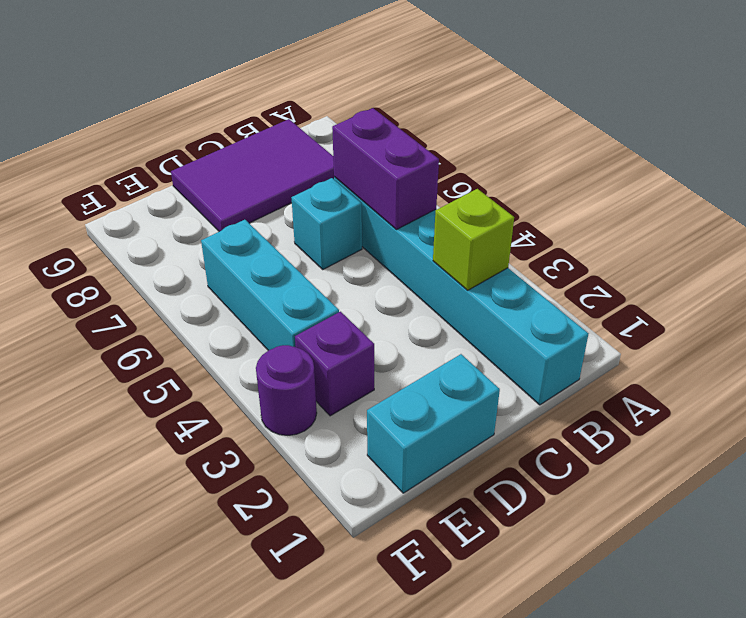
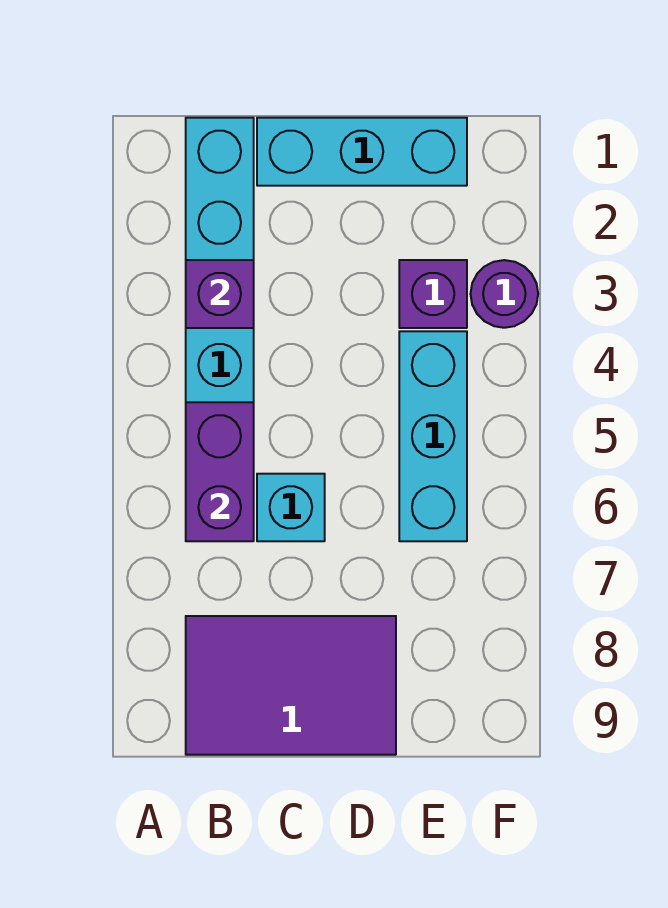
lime brick B3 level 2 -> purple brick B3 level 2
cyan brick D1:E1 level 1 -> cyan brick C1:E1 level 1

